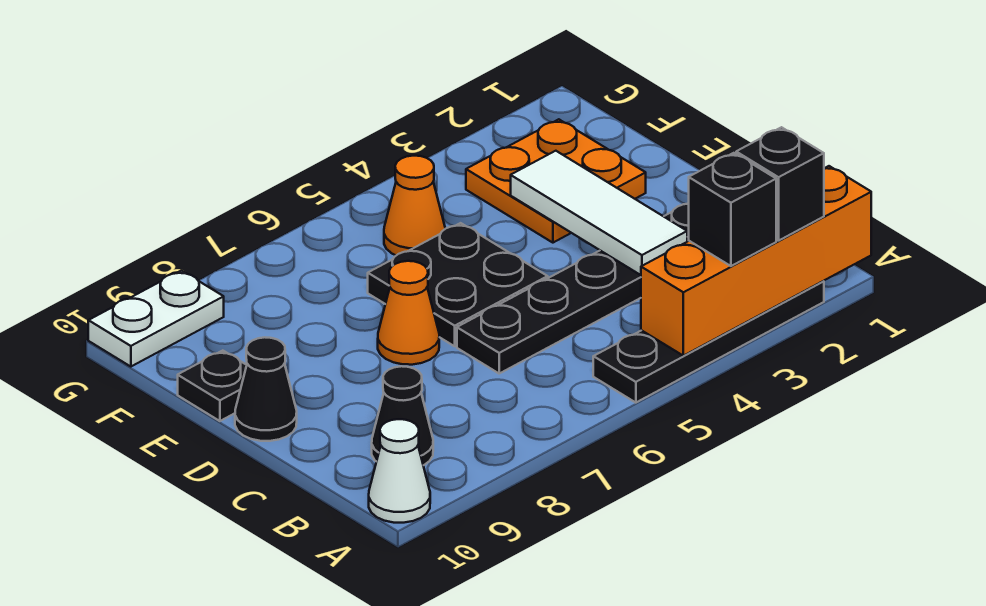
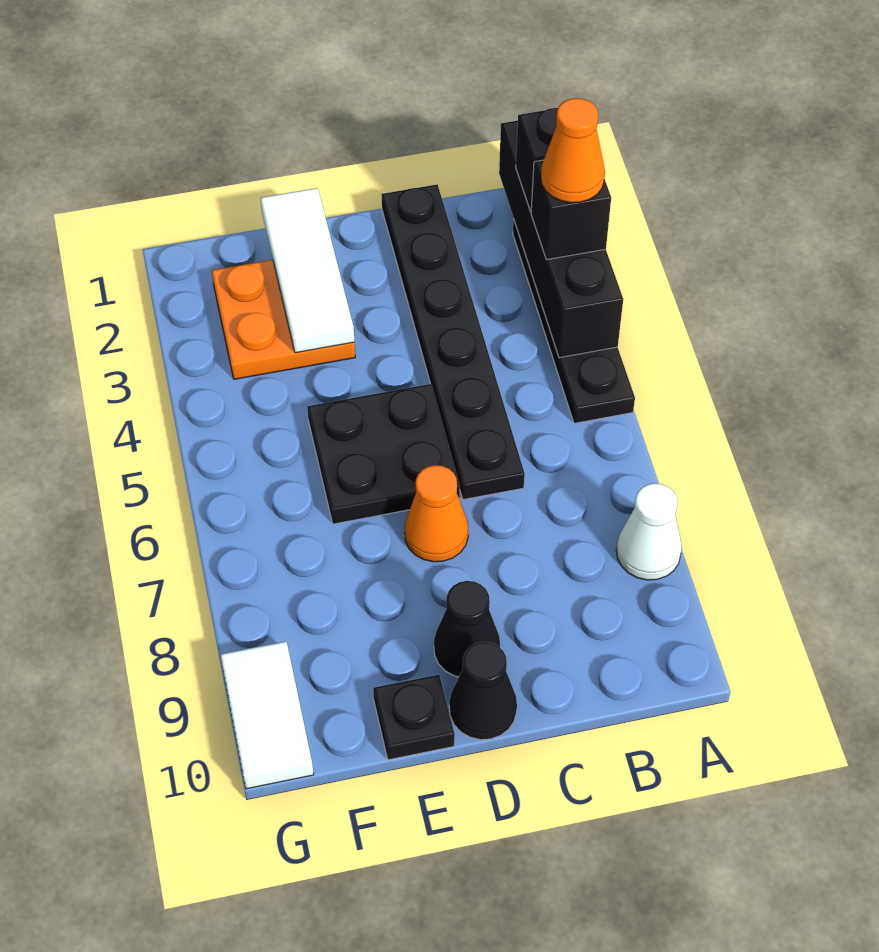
orange brick A1:A4 level 2 -> black brick A1:A4 level 2
white cone A10 level 1 -> white cone A8 level 1
black cone B9 level 1 -> black cone D9 level 1
white tile C3:E3 level 2 -> white tile E1:E3 level 2
orange cone F5 level 1 -> orange cone A3 level 4
white plate G9:G10 level 1 -> white tile G9:G10 level 1

